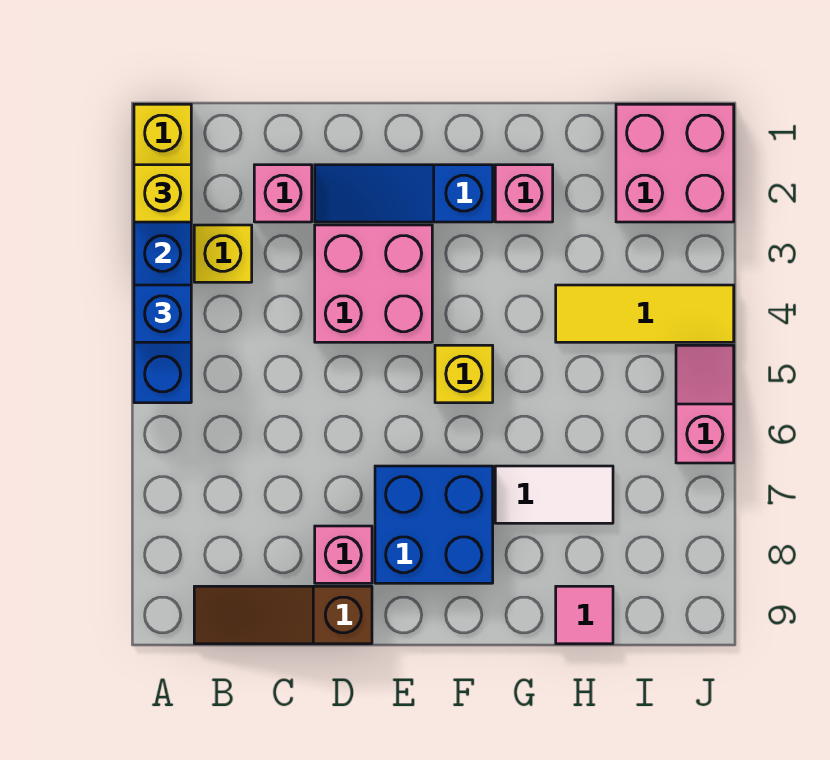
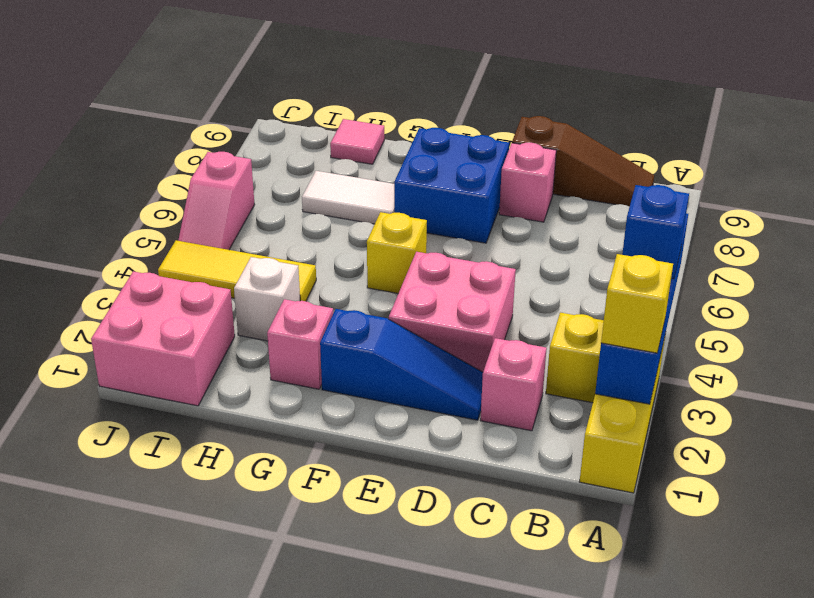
none -> white brick H3 level 1

